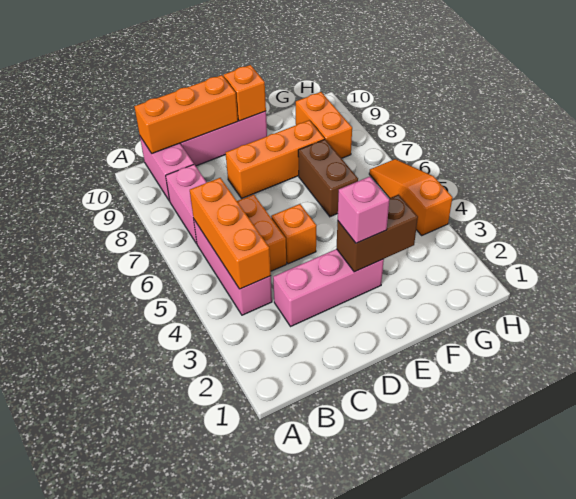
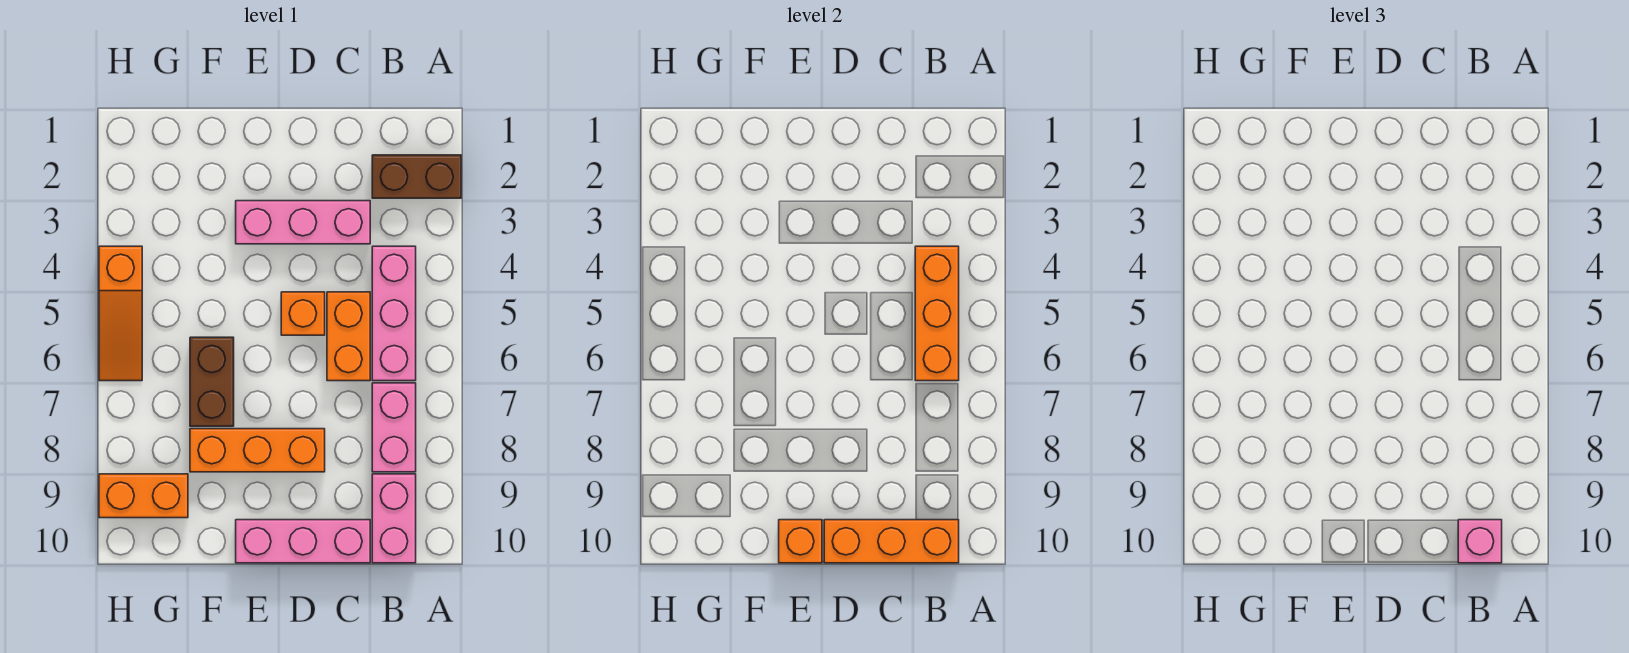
brown brick E3:F3 level 2 -> brown brick A2:B2 level 1
pink brick E3 level 3 -> pink brick B10 level 3
orange brick G8:G9 level 1 -> orange brick G9:H9 level 1

